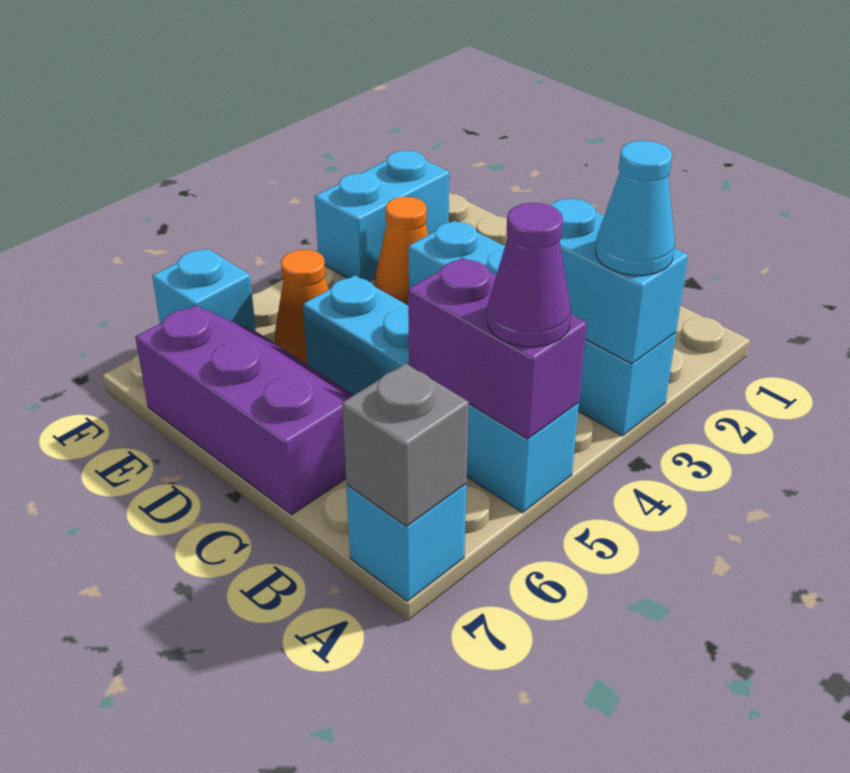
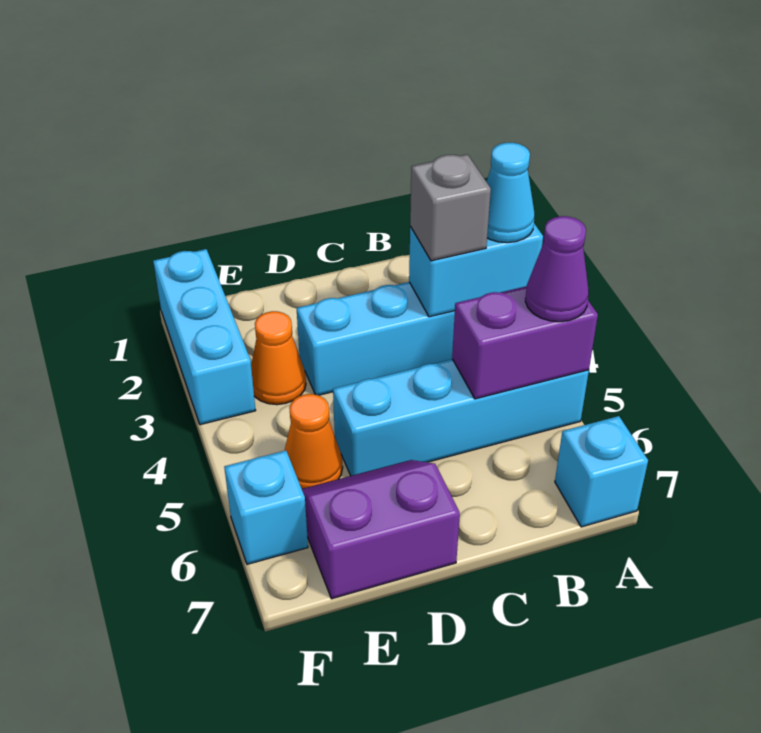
grey brick A7 level 2 -> grey brick B3 level 3
purple slope C6:E7 level 1 top 7 -> purple slope D6:E7 level 1 top 7
cyan brick F2:F3 level 1 -> cyan brick F1:F3 level 1

